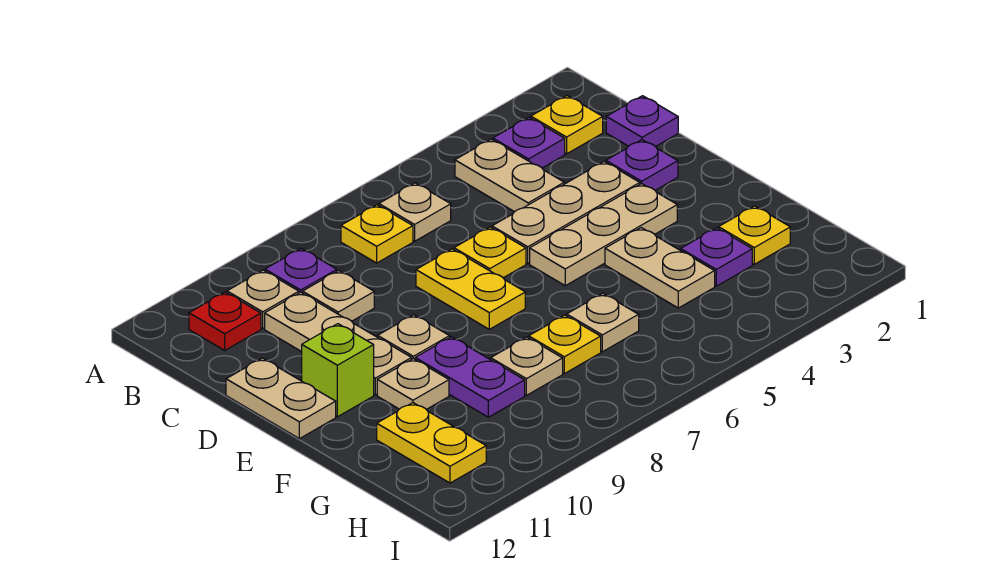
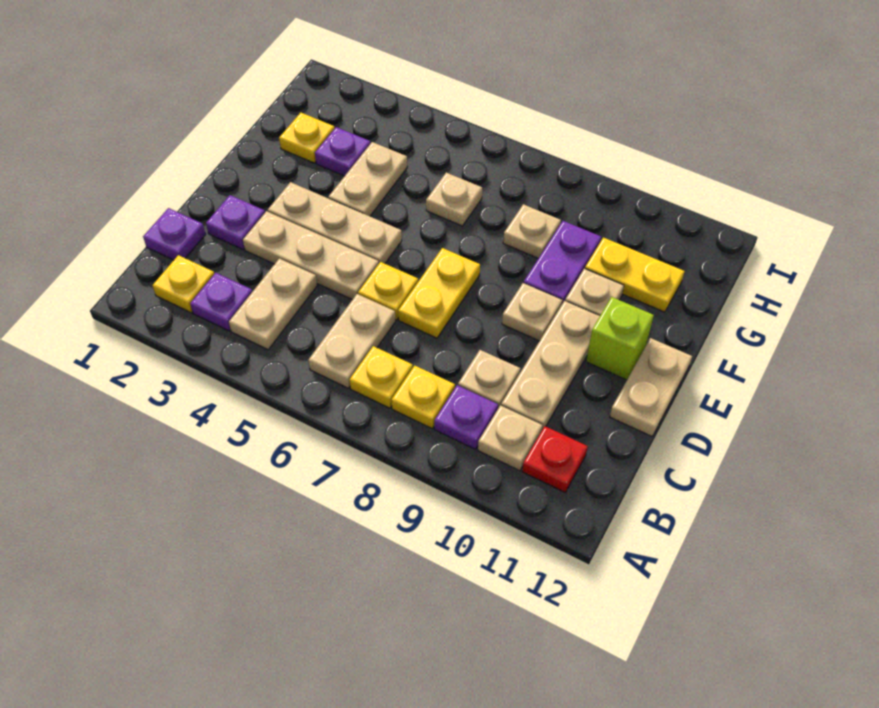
tan plate B6 level 1 -> tan plate B6:C6 level 1
yellow plate G7 level 1 -> yellow plate B8 level 1
yellow plate G11:H11 level 1 -> yellow plate G10:G11 level 1

